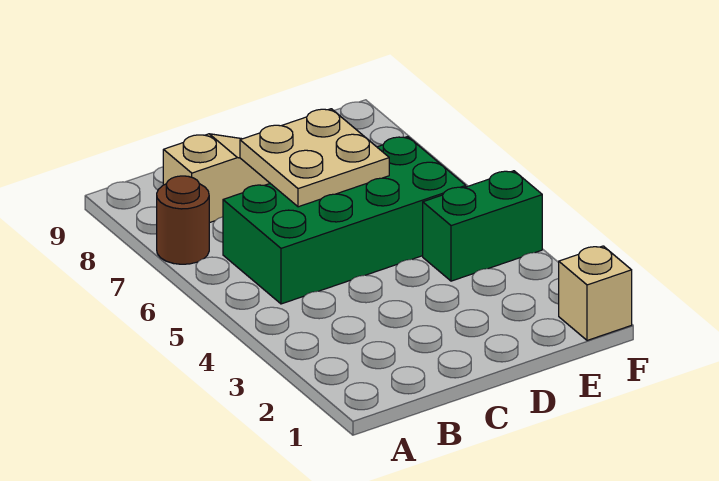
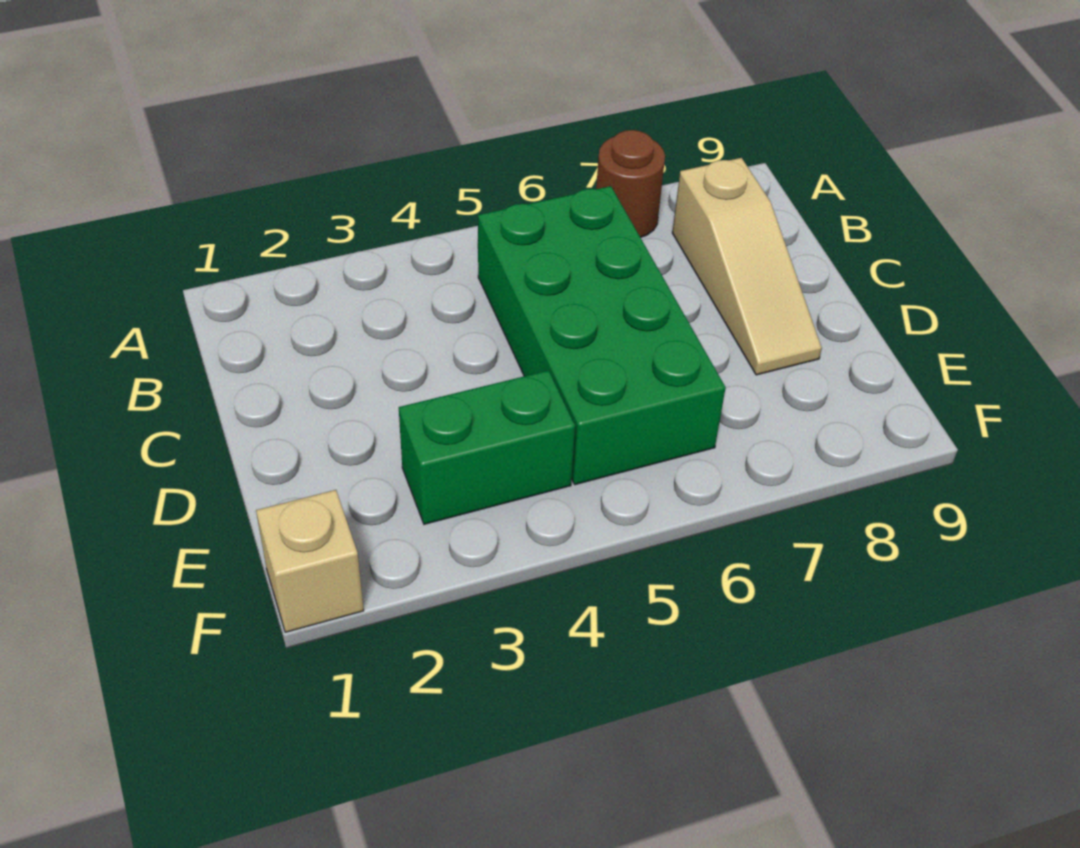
tan plate C6:D7 level 2 -> none
green brick E4:F4 level 1 -> green brick E3:E4 level 1

